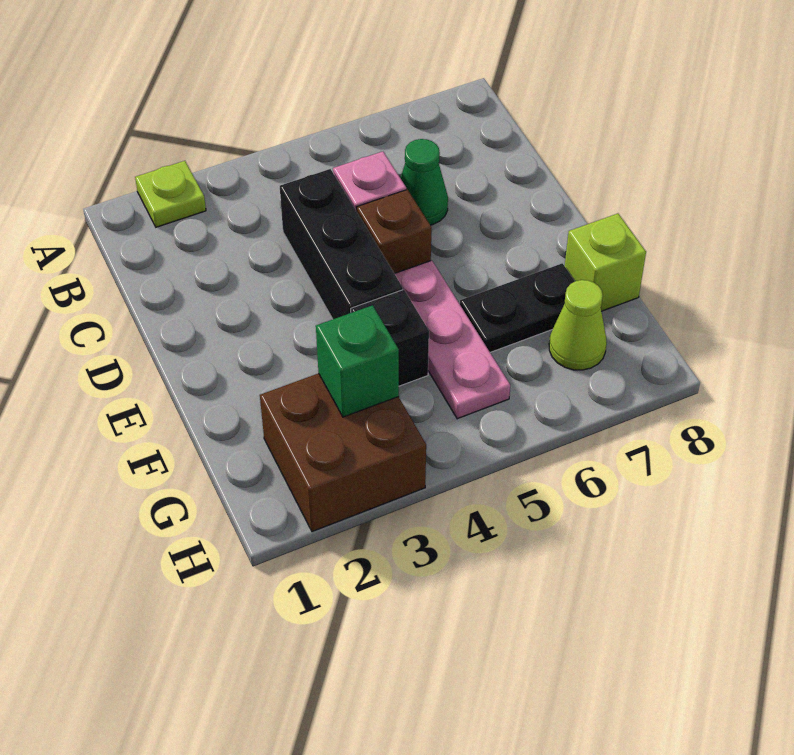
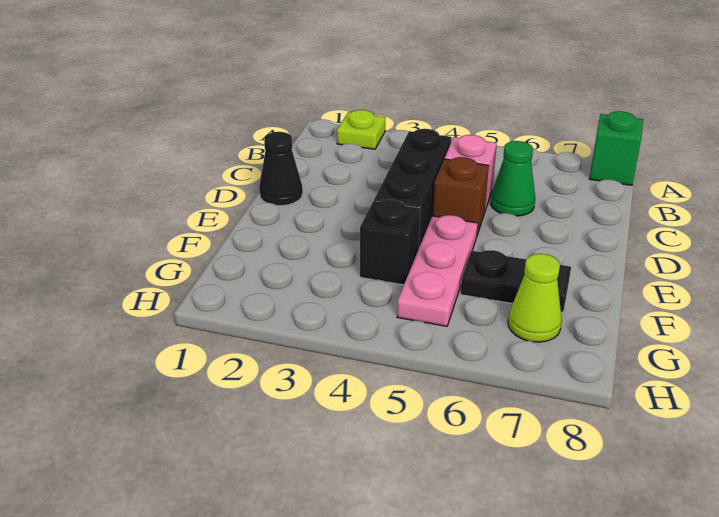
none -> black cone D1 level 1
lime brick F8 level 1 -> none
brown brick G2:H3 level 1 -> none
green brick G3 level 2 -> green brick A8 level 1

